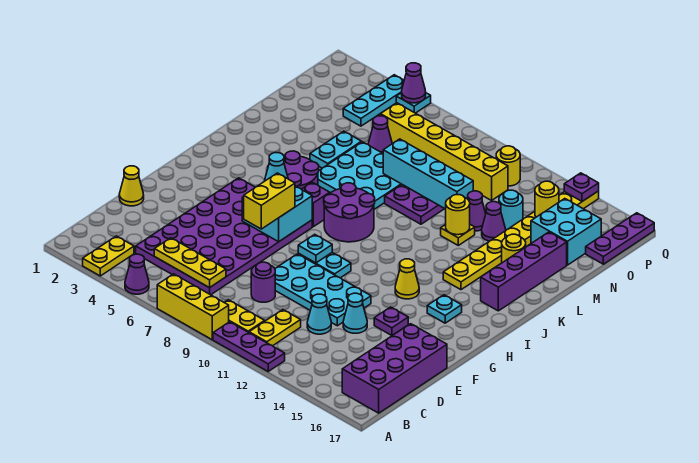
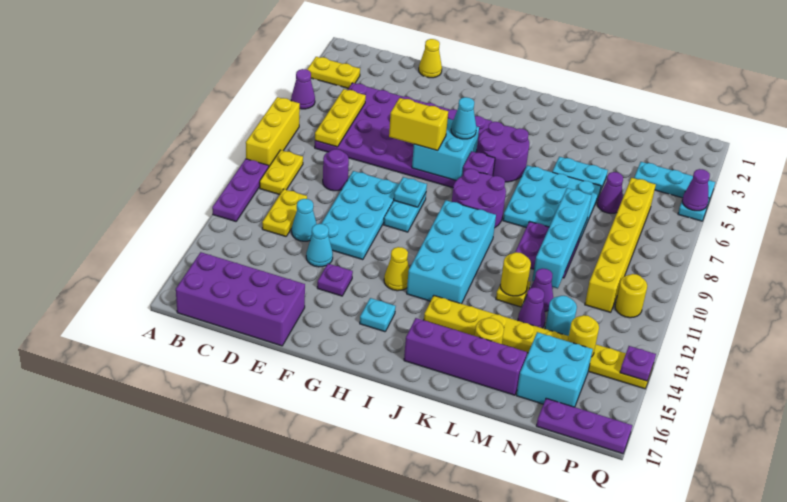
yellow plate B11:C11 level 1 -> yellow plate C11:C12 level 1
none -> cyan brick I10:J13 level 1

